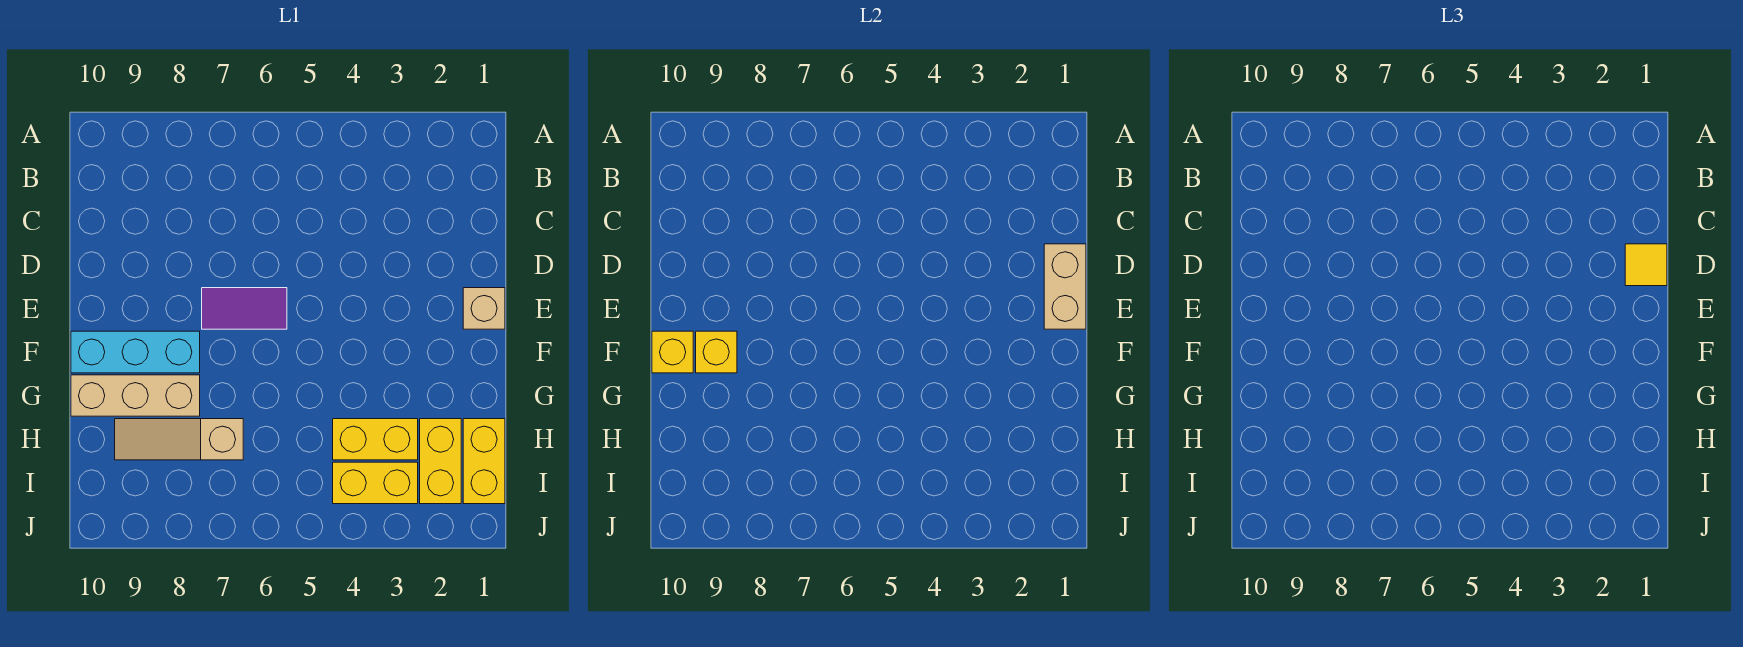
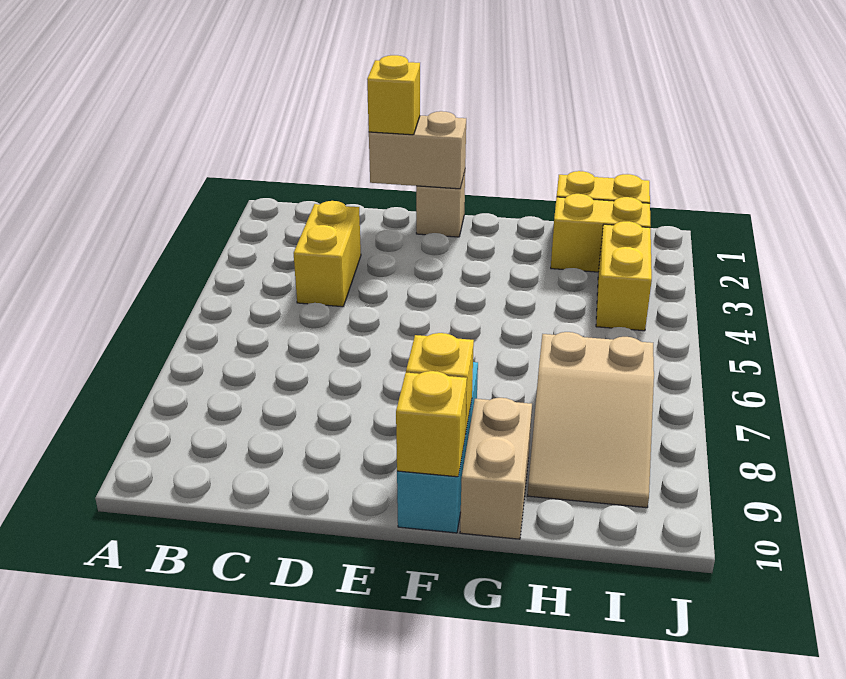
yellow tile D1 level 3 -> yellow brick D1 level 3
purple tile E6:E7 level 1 -> none
tan brick G8:G10 level 1 -> tan brick G9:G10 level 1
yellow brick H3:H4 level 1 -> yellow brick C3:C4 level 1
tan slope H7:H9 level 1 top 7 -> tan slope H7:I9 level 1 top 7

